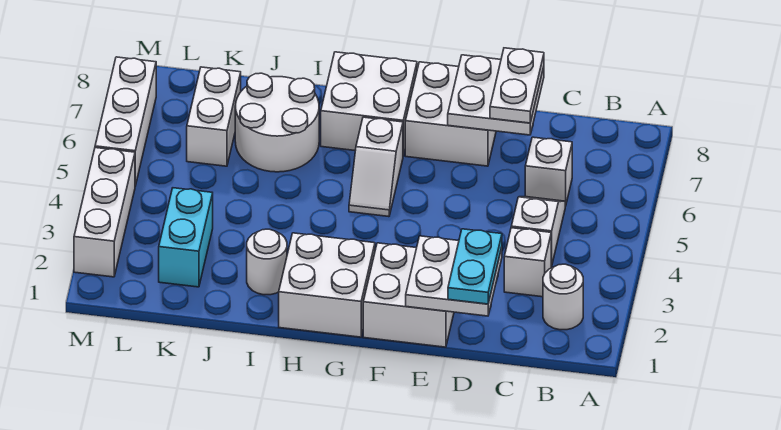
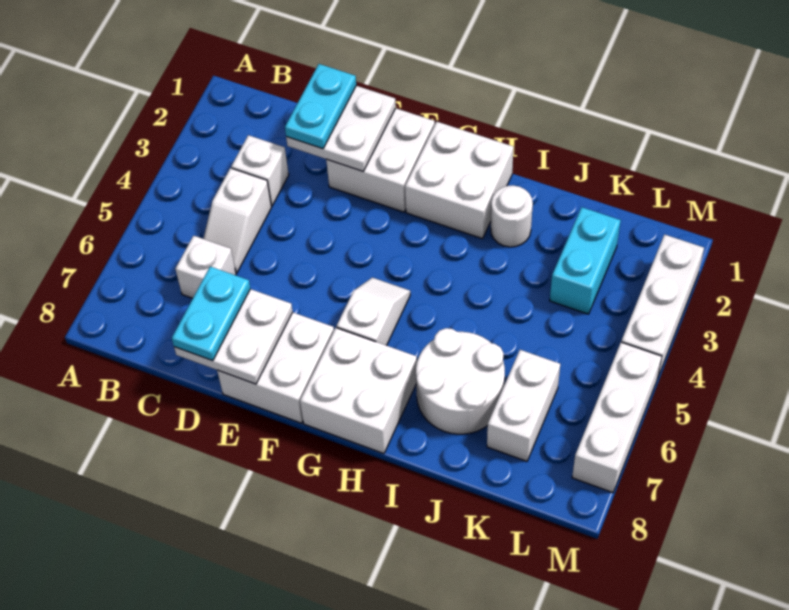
white round brick B2 level 1 -> none
white plate D7:D8 level 3 -> cyan plate D7:D8 level 3

